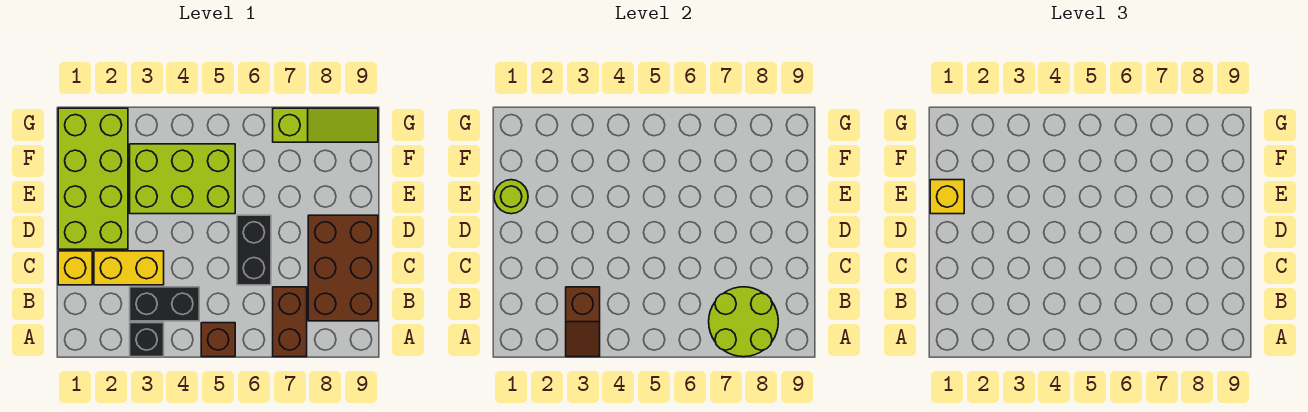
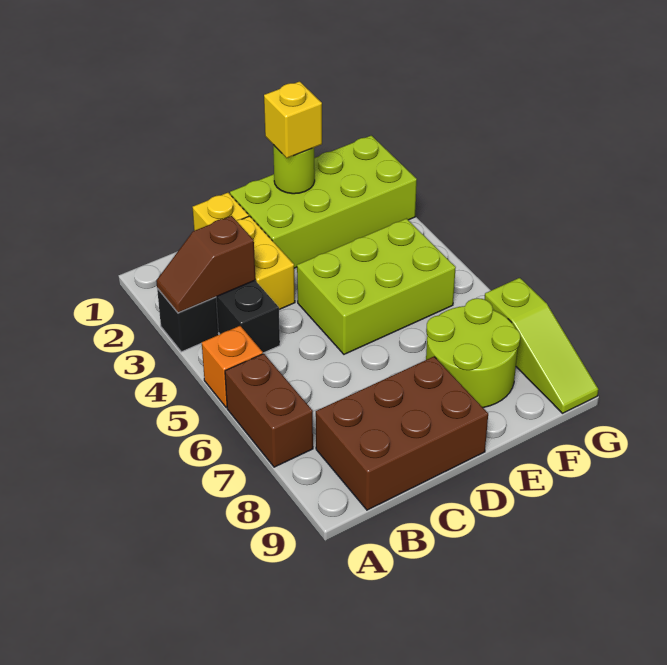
brown brick A5 level 1 -> orange brick A5 level 1
brown brick A7:B7 level 1 -> brown brick A6:A7 level 1
lime round brick A7:B8 level 2 -> lime round brick E7:F8 level 1
black brick C6:D6 level 1 -> none
lime brick E3:F5 level 1 -> lime brick D4:F5 level 1

